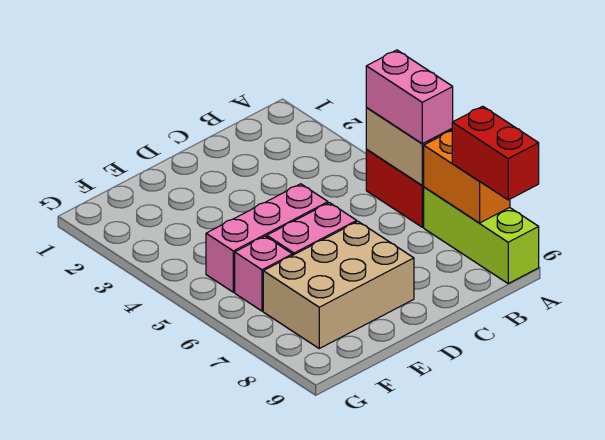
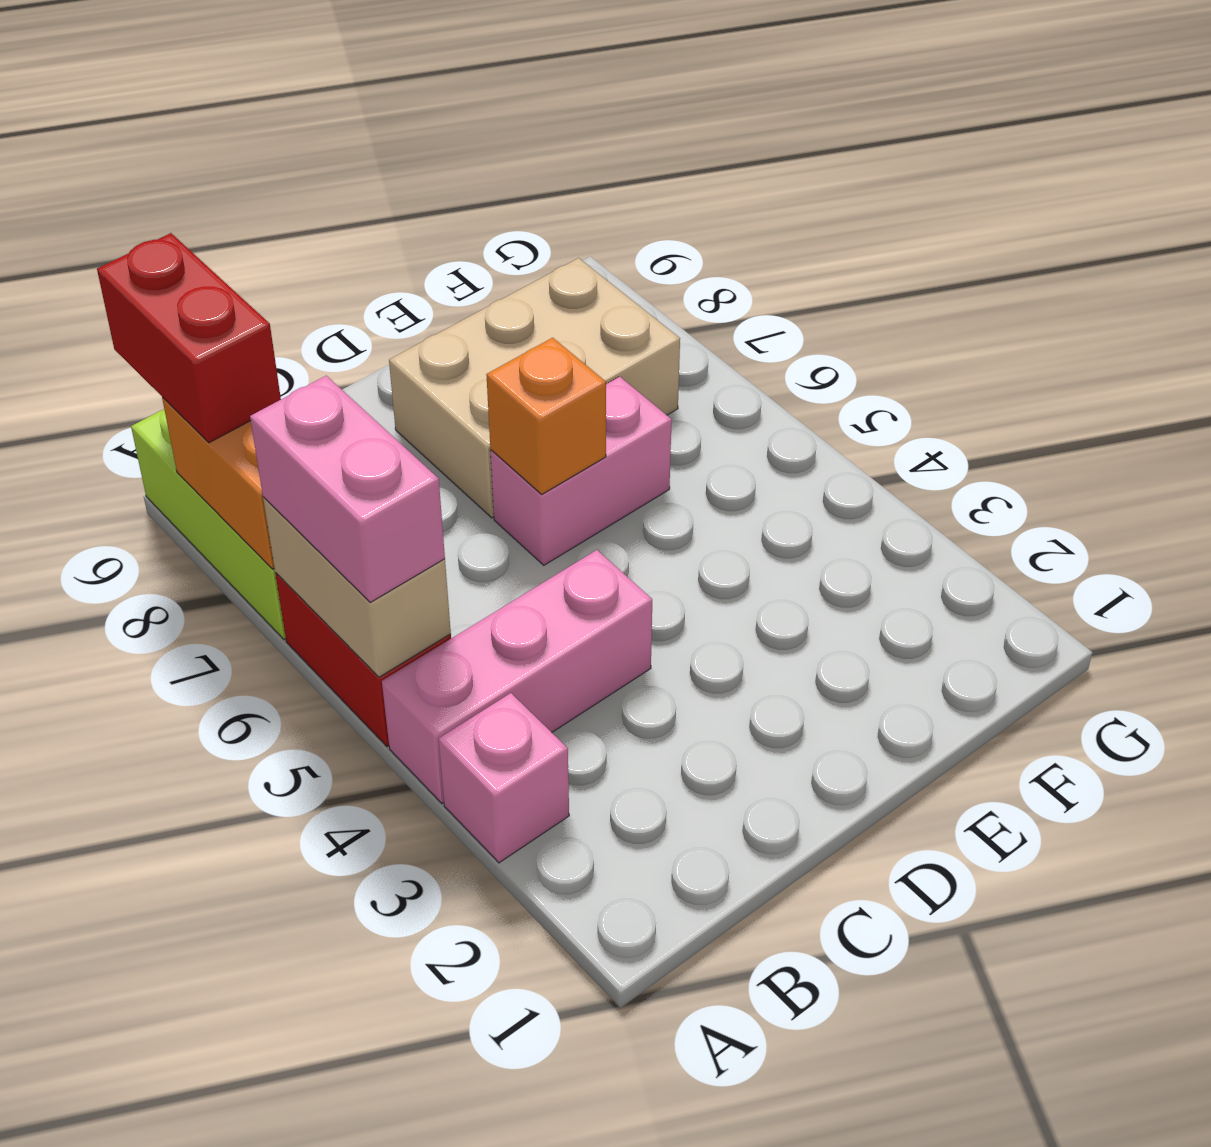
pink brick D5:F5 level 1 -> pink brick A4:C4 level 1
none -> orange brick D6 level 2
pink brick F6 level 1 -> pink brick A3 level 1

